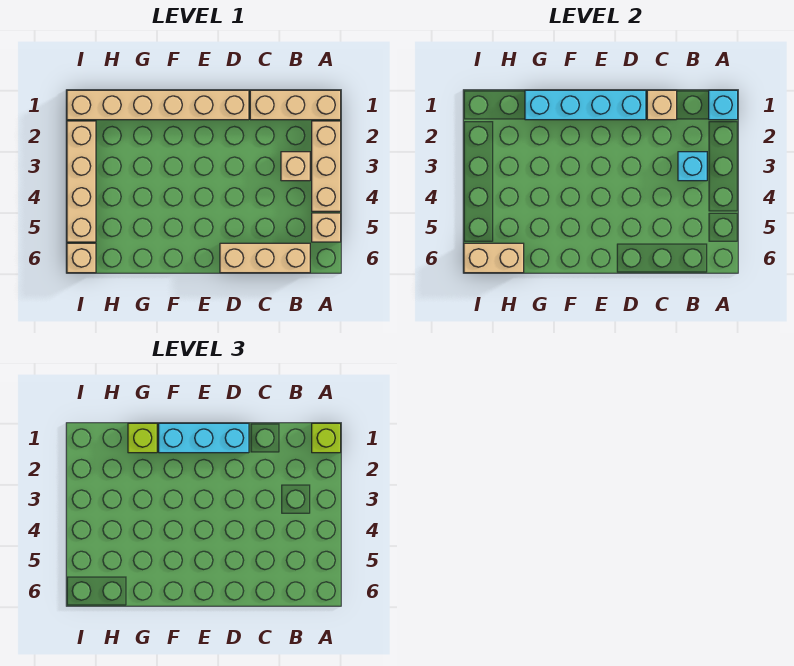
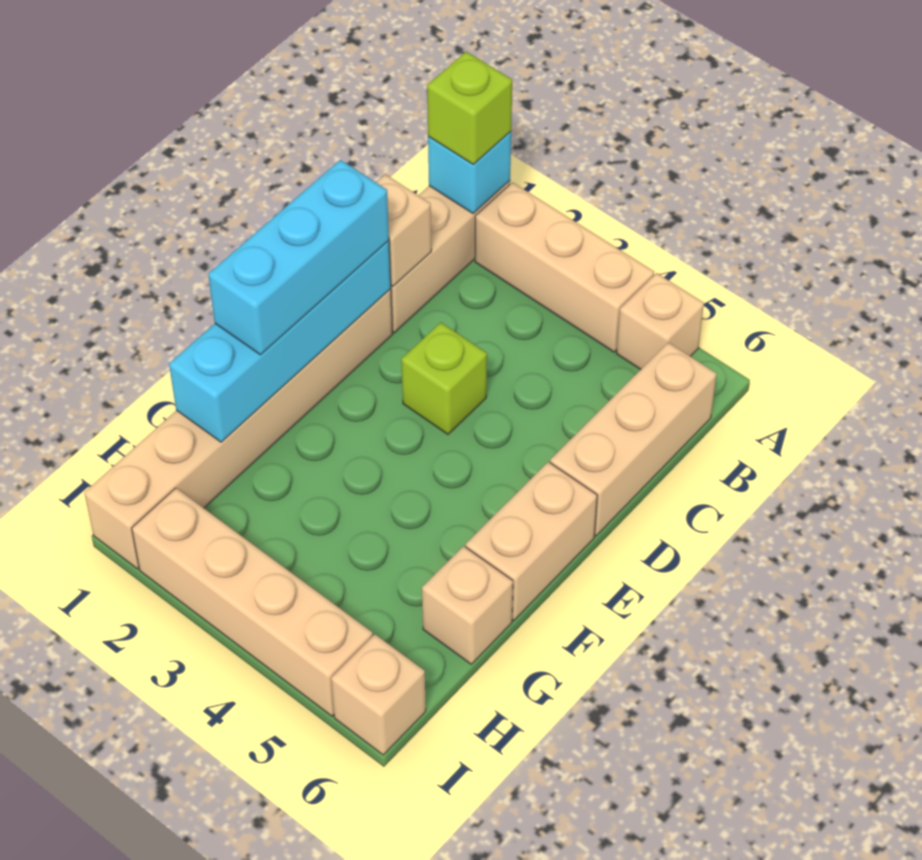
tan brick B3 level 1 -> tan brick G6 level 1
cyan brick B3 level 2 -> none
lime brick G1 level 3 -> lime brick D3 level 1
tan brick H6:I6 level 2 -> tan brick E6:F6 level 1

